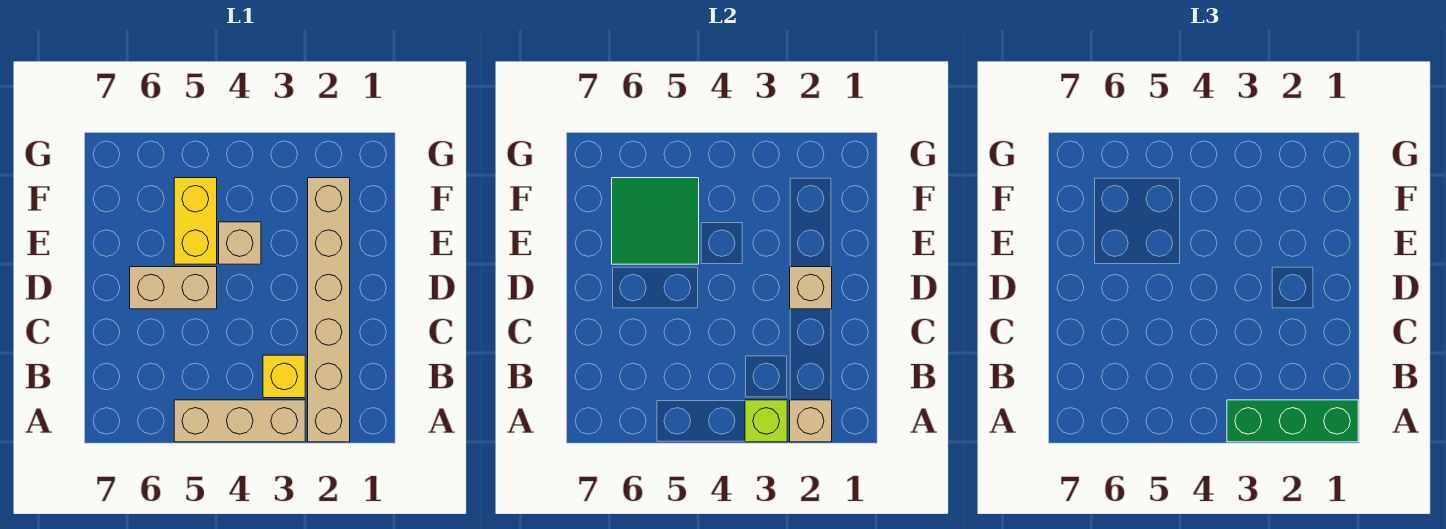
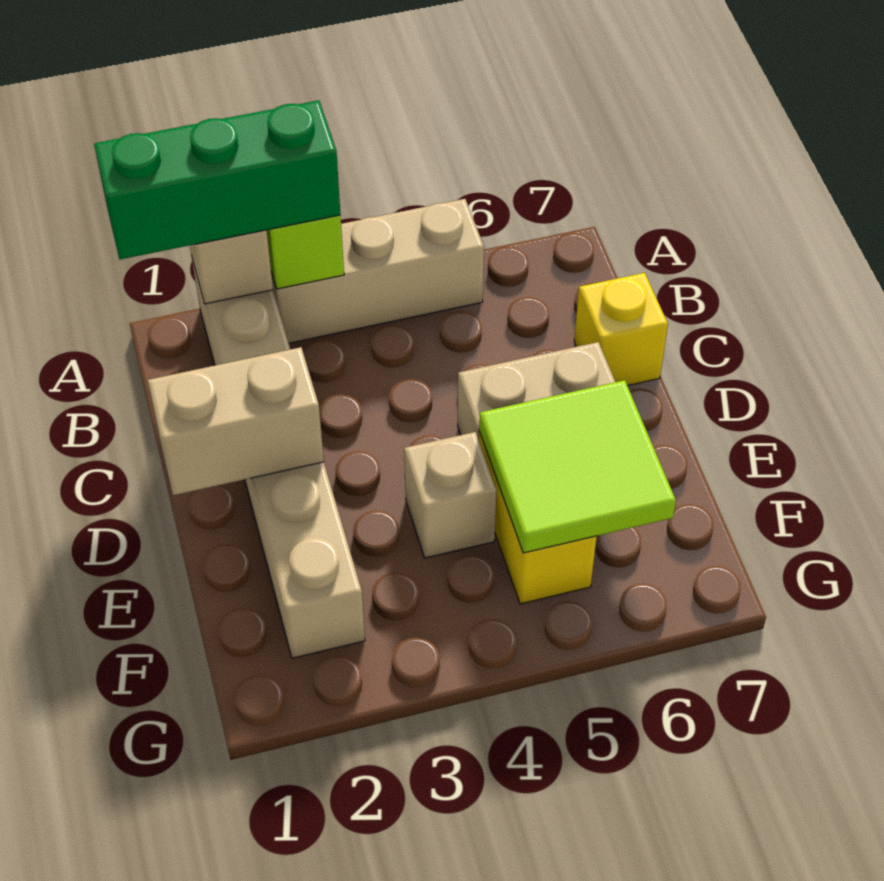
yellow brick B3 level 1 -> yellow brick C7 level 1
tan brick D2 level 2 -> tan brick D1:D2 level 2
green tile E5:F6 level 2 -> lime tile E5:F6 level 2

